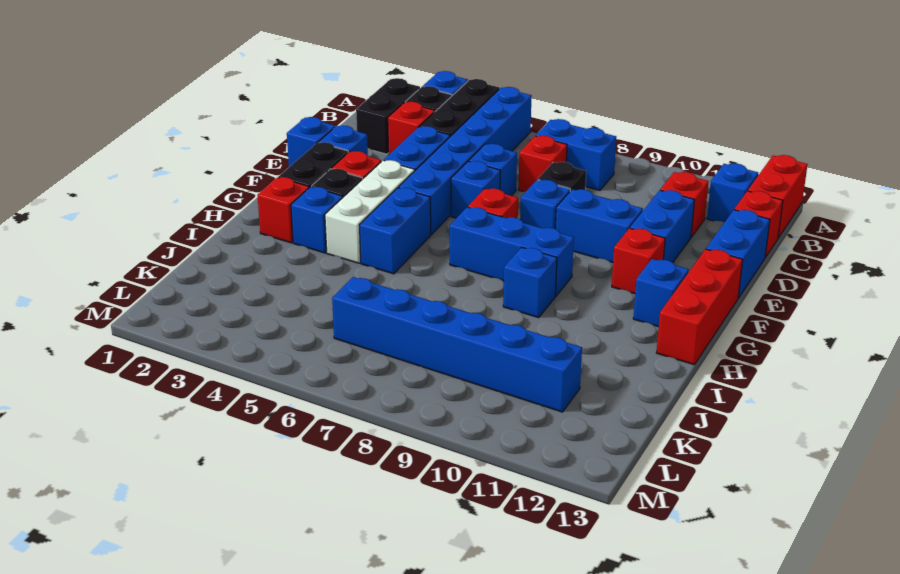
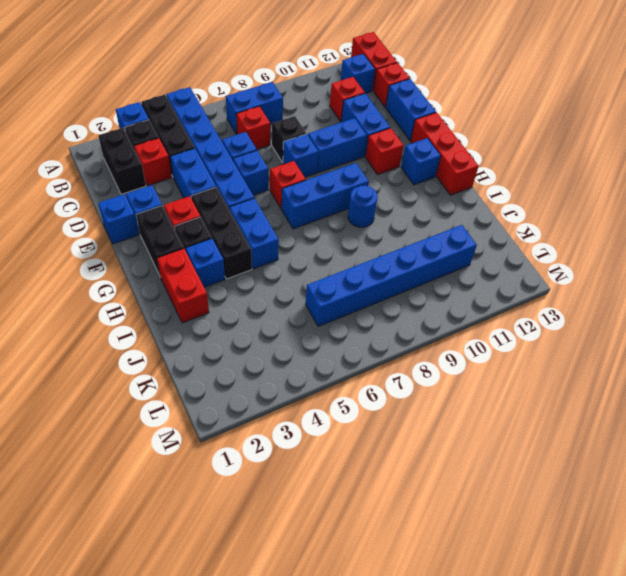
white brick F4:H4 level 1 -> black brick F4:H4 level 1
red brick H2 level 1 -> red brick H2:I2 level 1
blue brick H9 level 1 -> blue round brick H9 level 1

